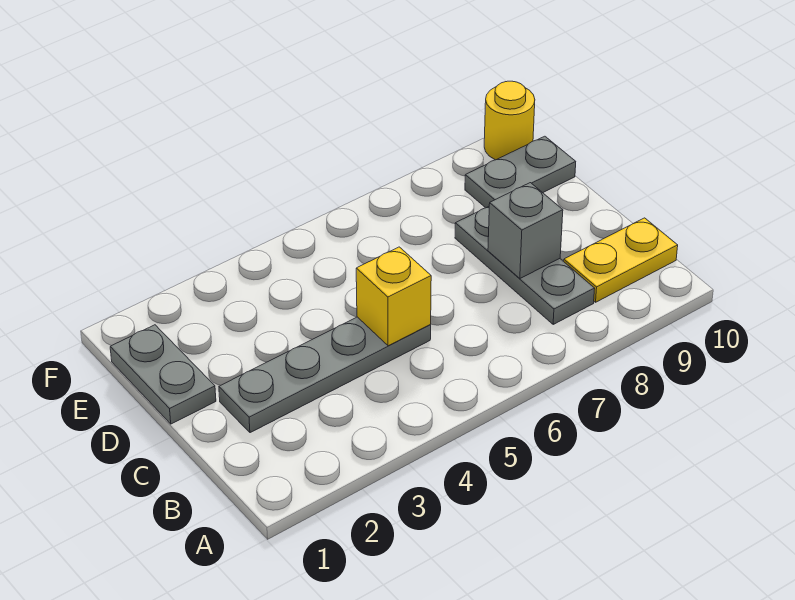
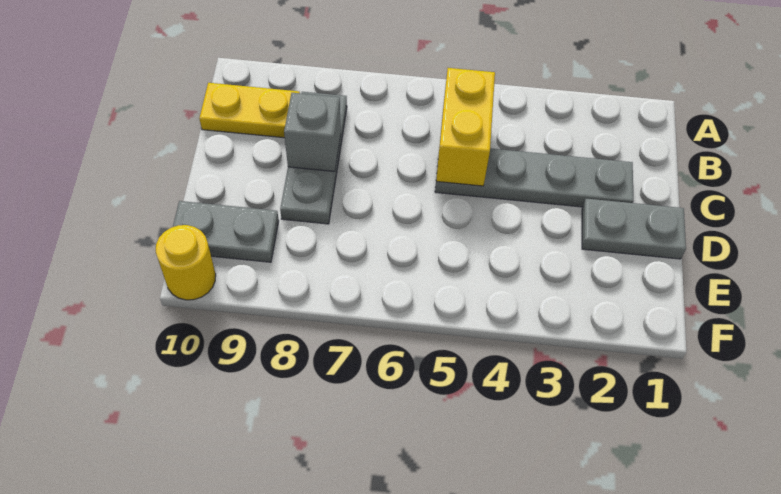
yellow brick C5 level 2 -> yellow brick B5:C5 level 2
grey plate D1:E1 level 1 -> grey plate D1:D2 level 1

